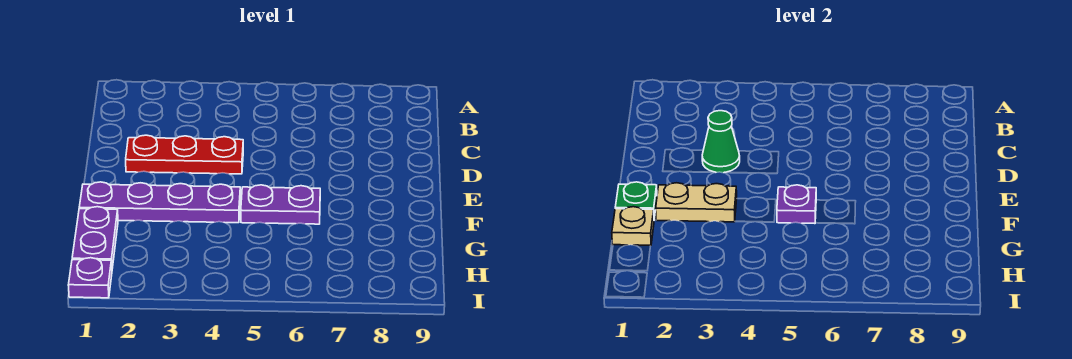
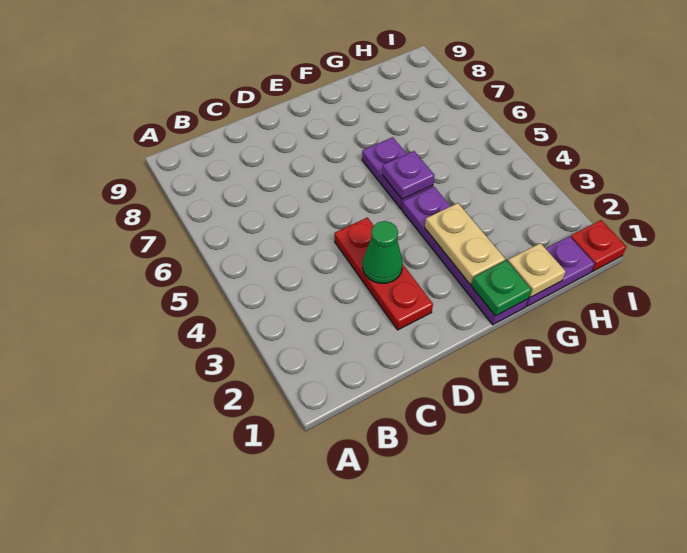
purple plate I1 level 1 -> red plate I1 level 1

